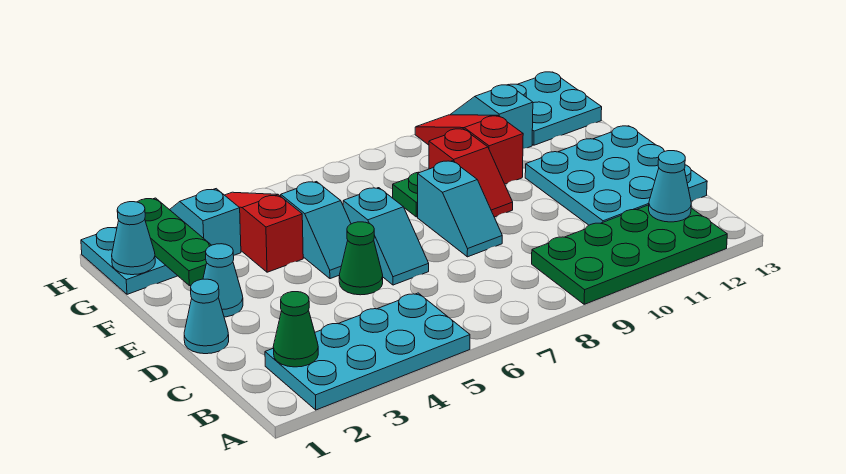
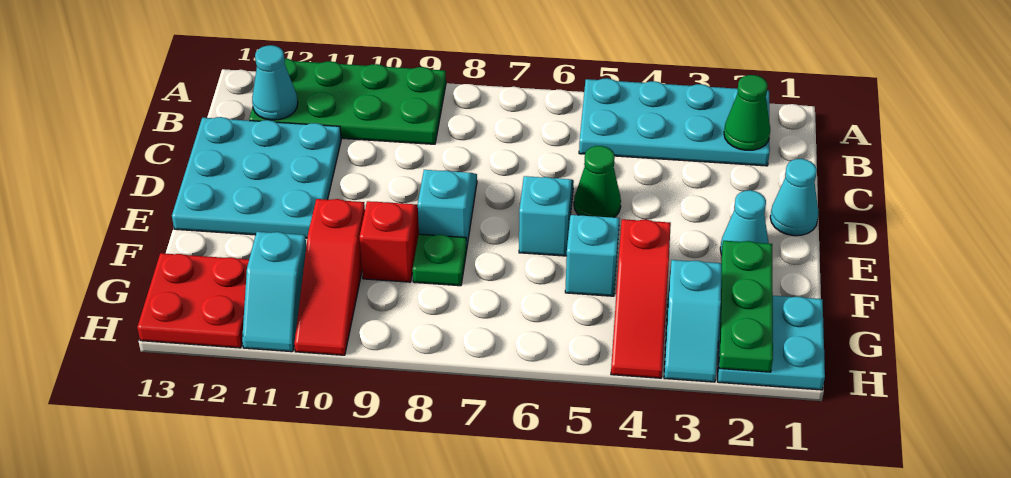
cyan cone G1 level 2 -> none
cyan plate G12:H13 level 1 -> red plate G12:H13 level 1

